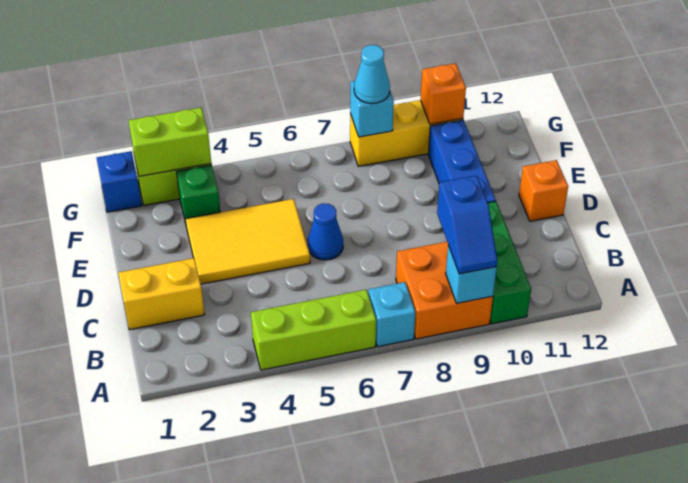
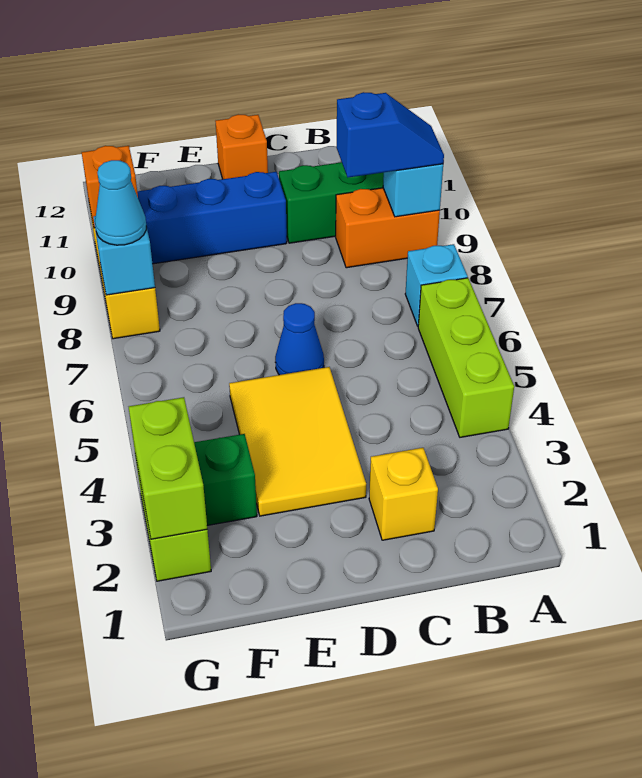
orange brick A8:B9 level 1 -> orange brick A9:B9 level 1
yellow brick C1:C2 level 1 -> yellow brick C2 level 1
blue brick G1 level 1 -> none

